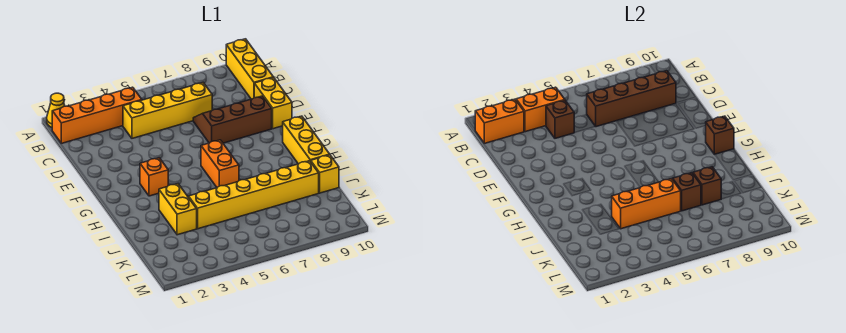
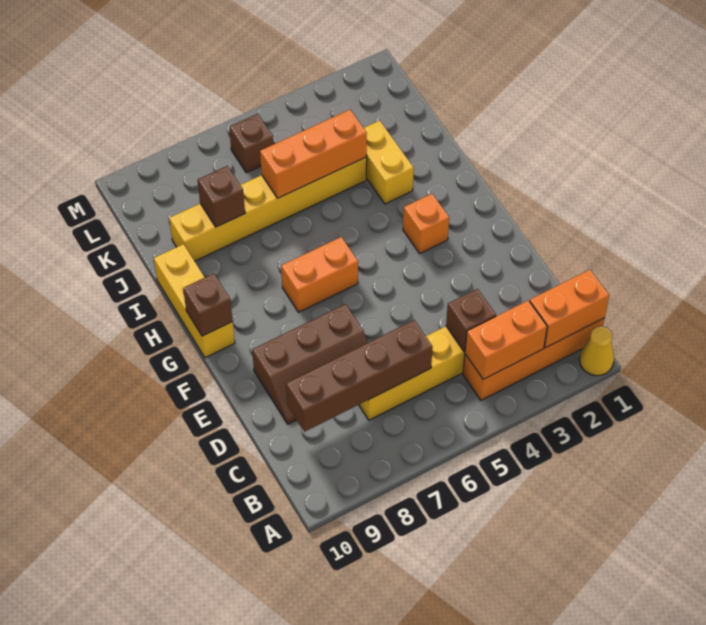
yellow brick A10:C10 level 1 -> none
yellow brick D10:E10 level 1 -> none
orange brick G6:H6 level 1 -> orange brick G6:G7 level 1
brown brick J7 level 2 -> brown brick L6 level 1
yellow brick J10 level 1 -> none

